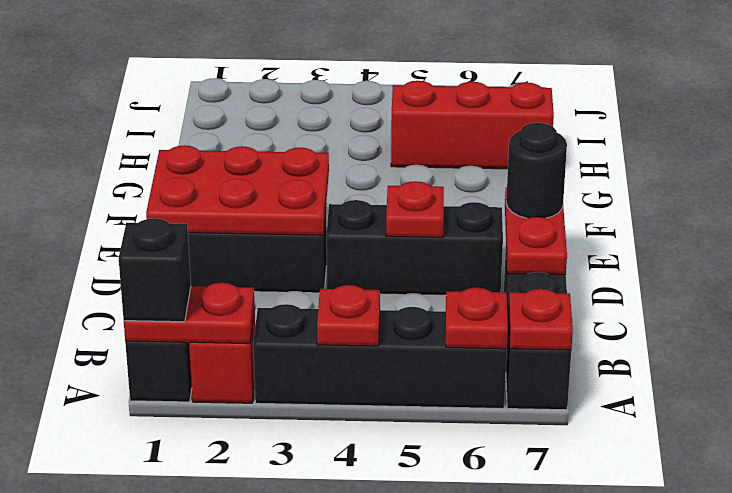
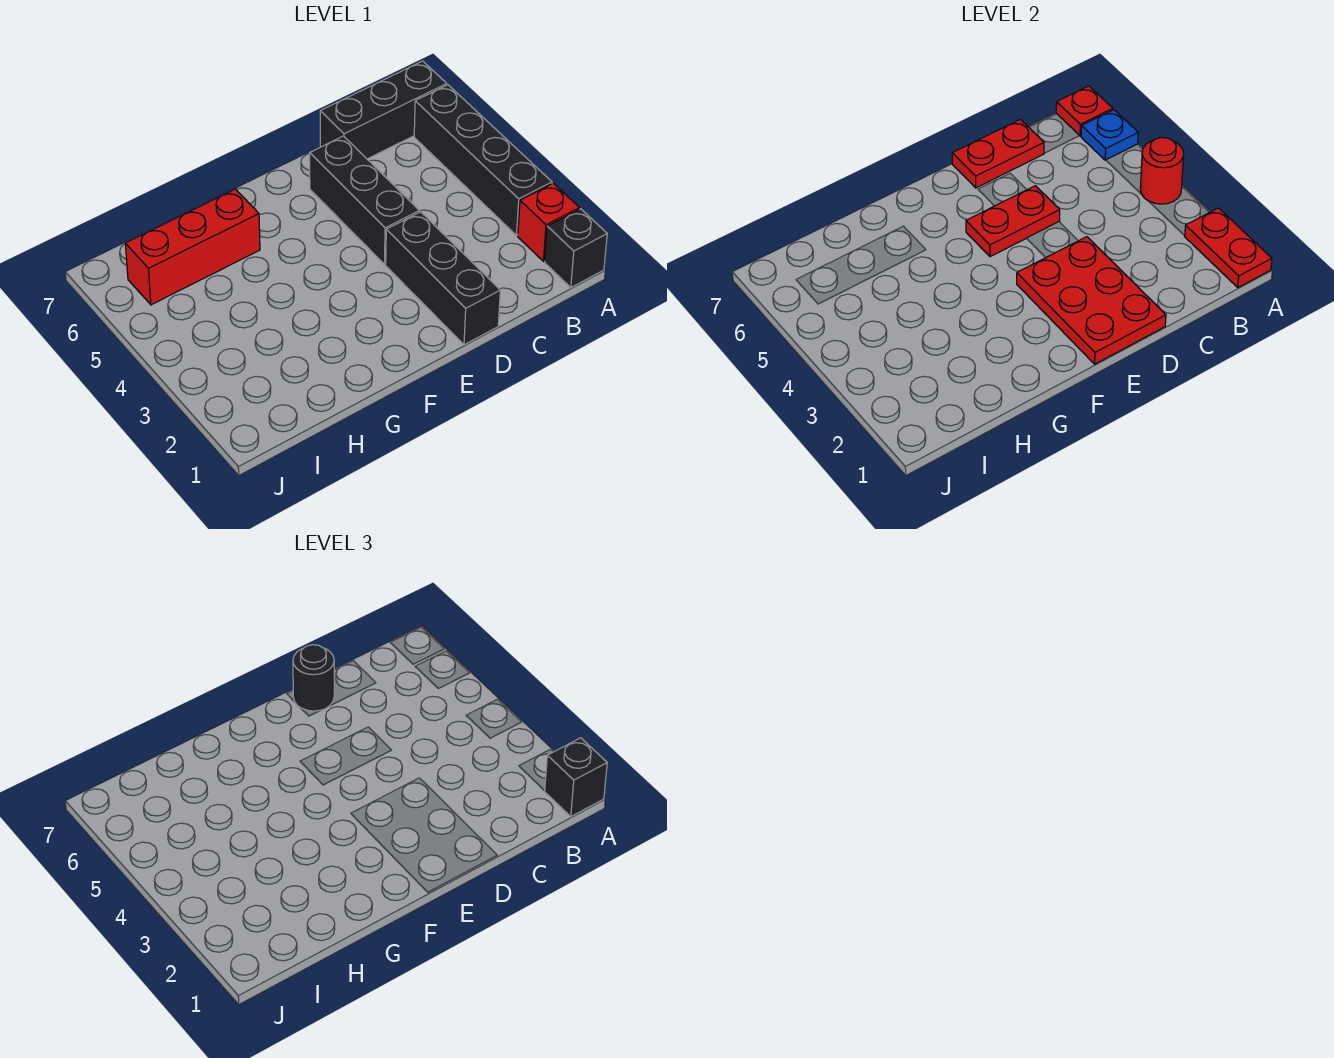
red plate A4 level 2 -> red round brick A4 level 2
red plate A6 level 2 -> blue plate A6 level 2
red plate D5 level 2 -> red plate D5:E5 level 2
red brick H5:H7 level 1 -> red brick G6:I6 level 1

